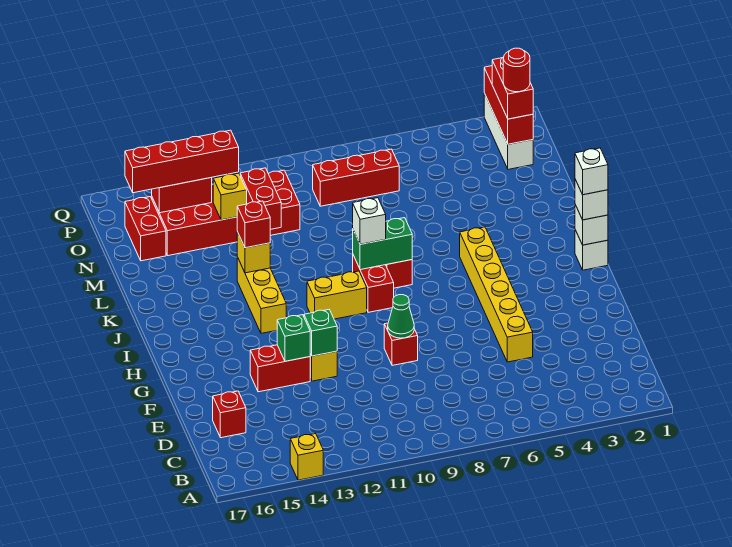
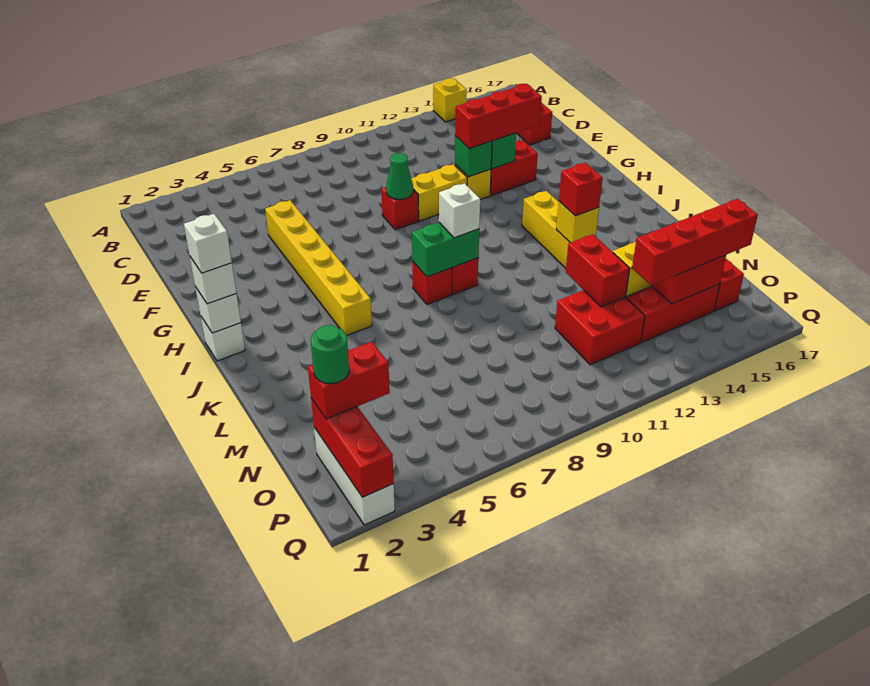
yellow brick I10:I11 level 1 -> yellow brick F10:F11 level 1
red brick O2:P2 level 3 -> red brick O2:O3 level 3
red round brick O2 level 4 -> green round brick O2 level 4
red brick O7:O9 level 1 -> red brick F12:F14 level 3

